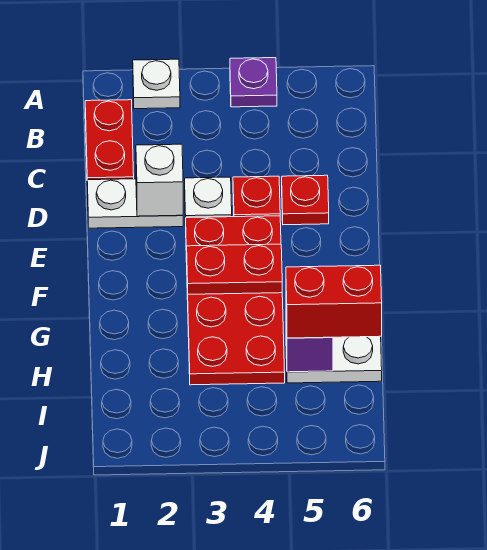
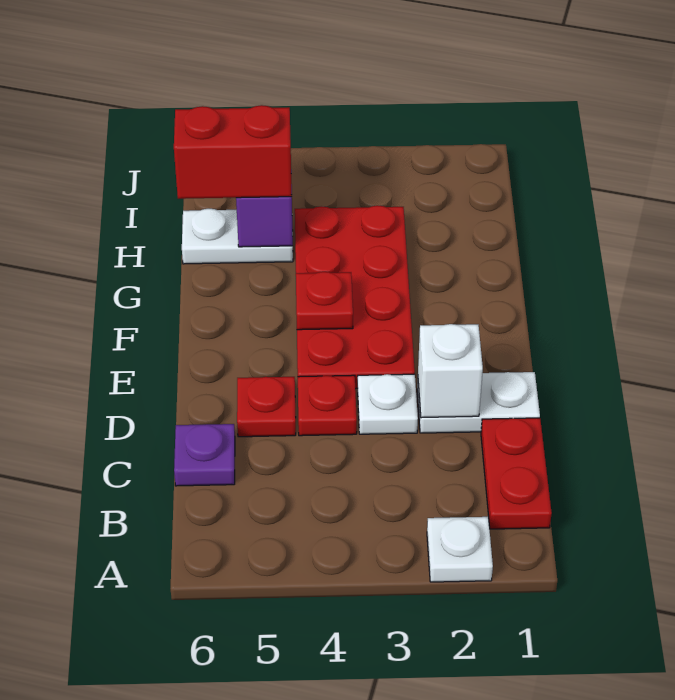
purple plate A4 level 1 -> purple plate C6 level 1
red plate F3:F4 level 2 -> red plate F4 level 2

